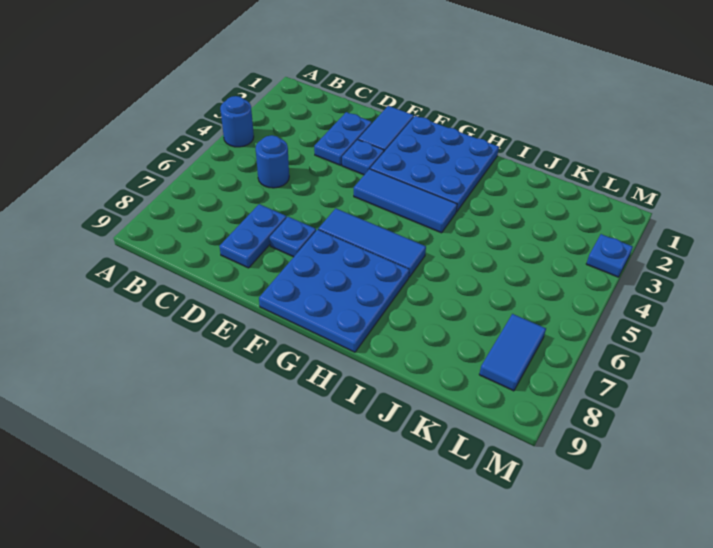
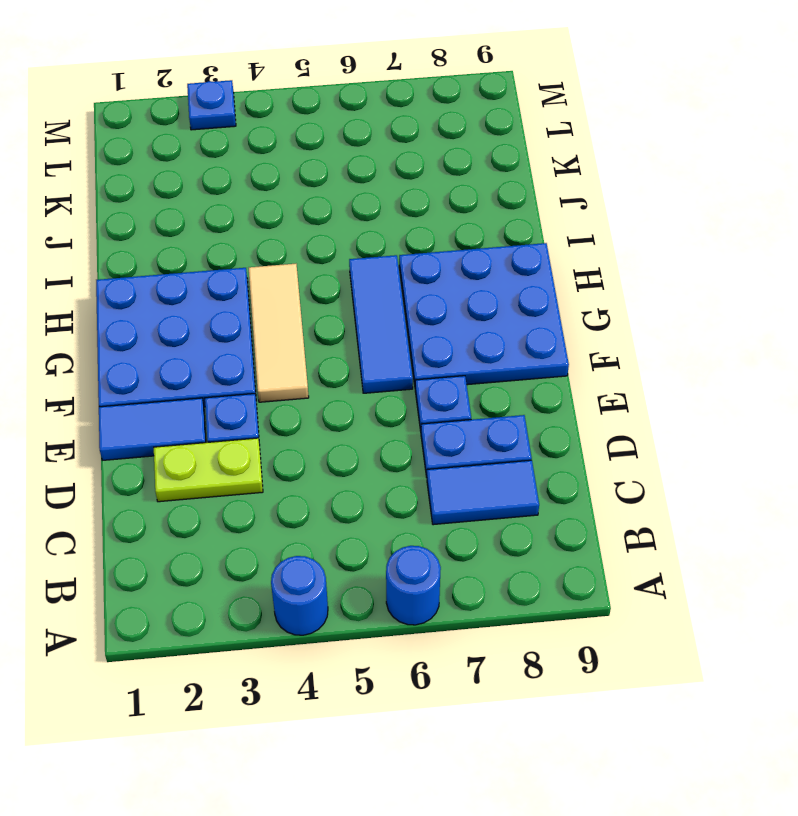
blue round brick C5 level 1 -> blue round brick A6 level 1
blue plate D2:D3 level 1 -> lime plate D2:D3 level 1
blue tile F4:H4 level 1 -> tan tile F4:H4 level 1
blue tile L7:L8 level 1 -> blue tile C7:C8 level 1

